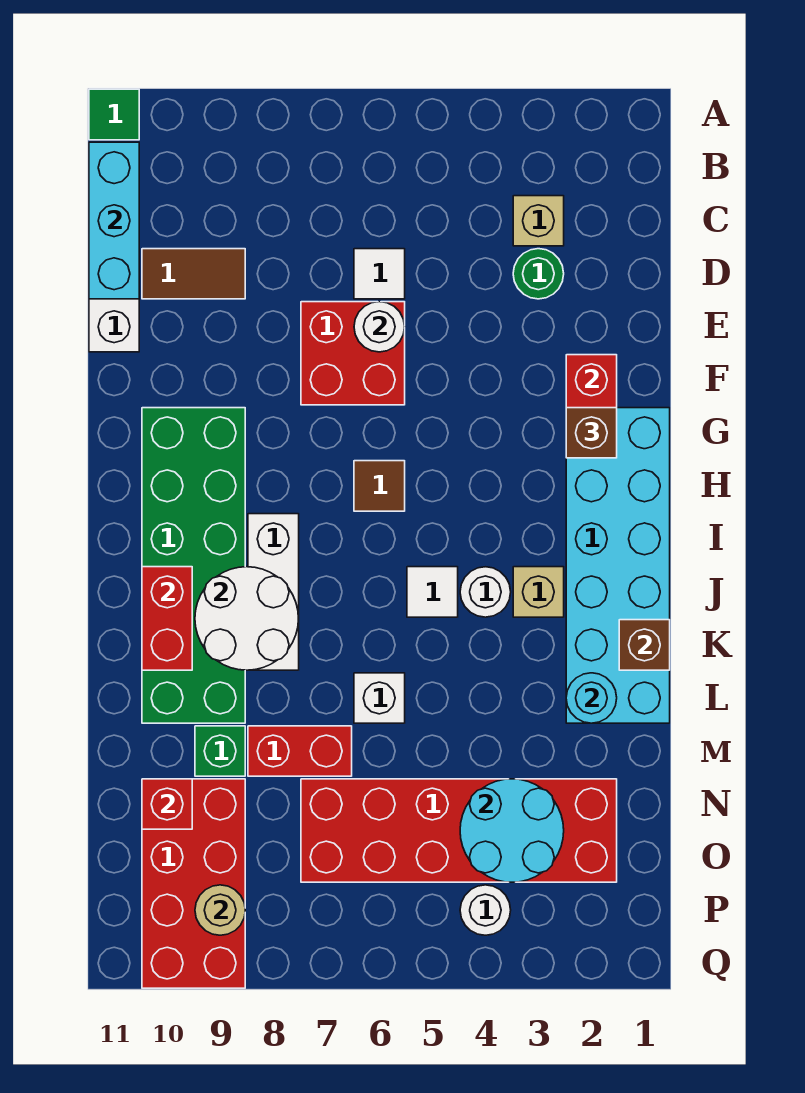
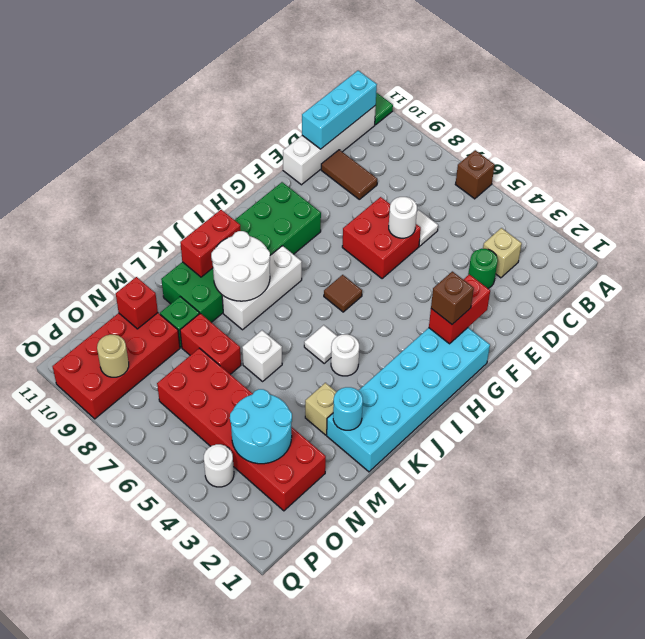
tan brick J3 level 1 -> tan brick L3 level 1
brown brick K1 level 2 -> brown brick A6 level 1

